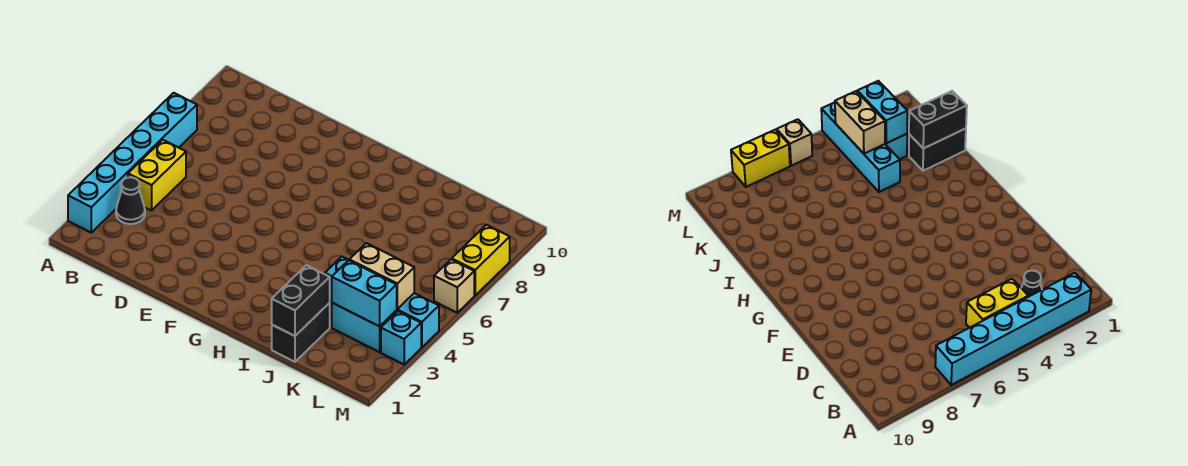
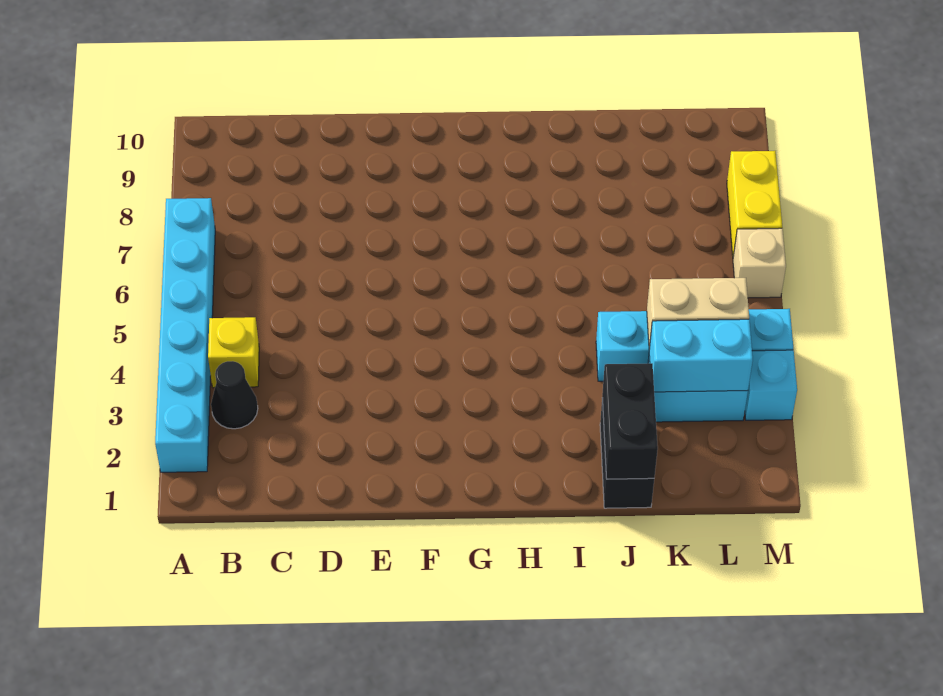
yellow brick B4:B5 level 1 -> yellow brick B4 level 1

